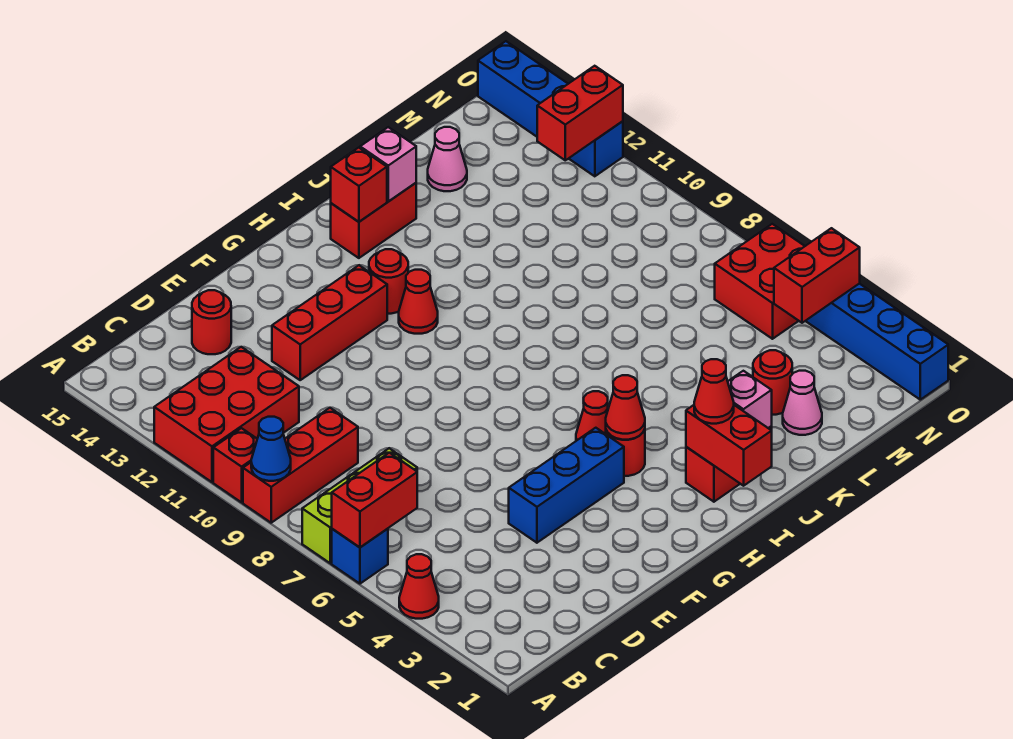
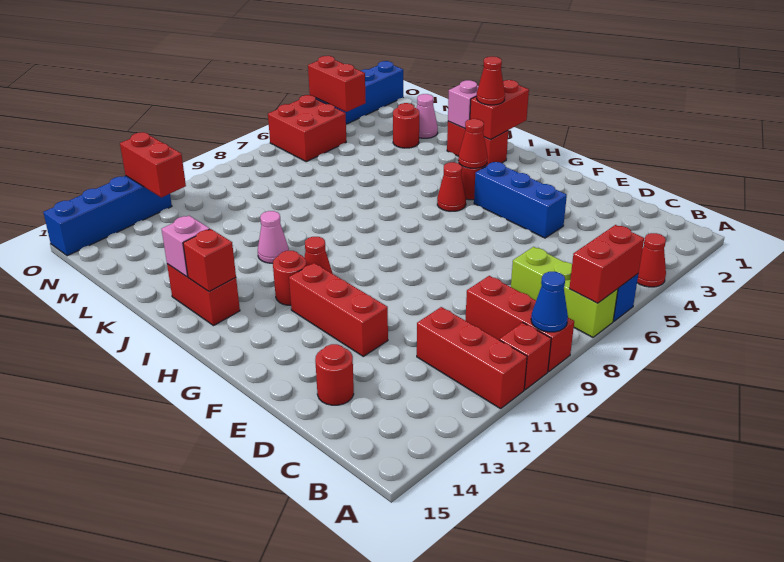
red brick A6:B6 level 2 -> red brick A6:A7 level 2
red brick A11:C12 level 1 -> red brick A11:C11 level 1
pink cone L14 level 1 -> pink cone J11 level 1

